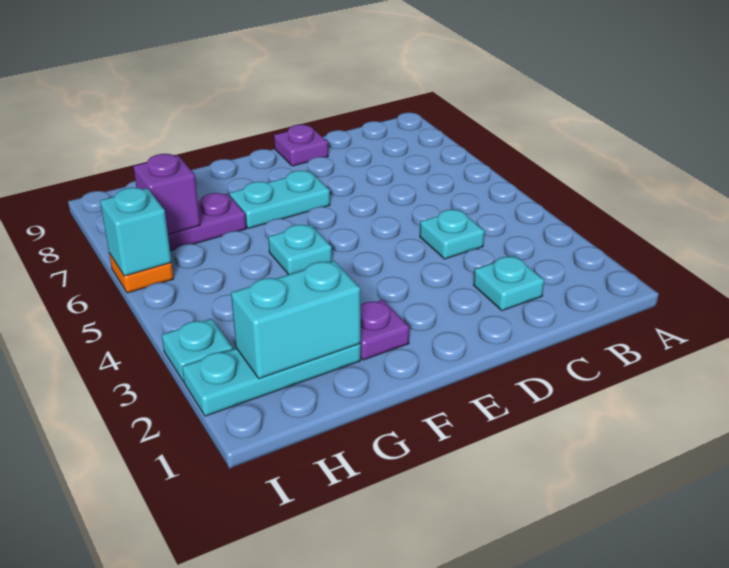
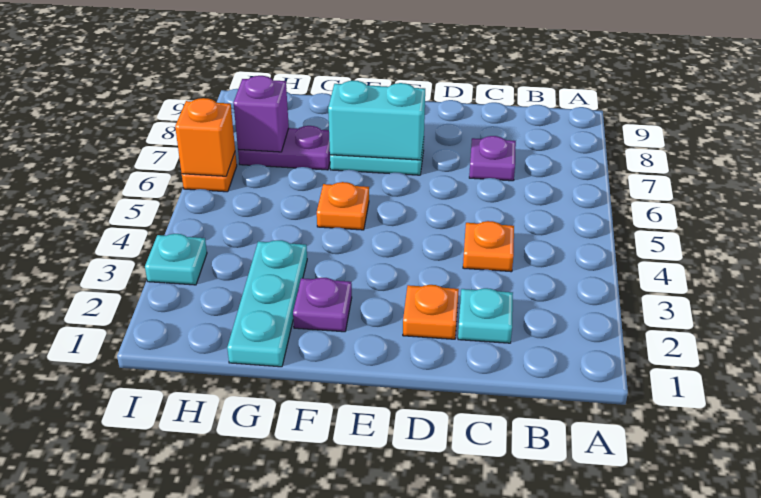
cyan plate C4 level 1 -> orange plate C4 level 1
none -> orange plate D2 level 1
purple plate D9 level 1 -> purple plate C7 level 1
cyan plate F5 level 1 -> orange plate F5 level 1
cyan plate G2:I2 level 1 -> cyan plate G1:G3 level 1
cyan brick G2:H2 level 2 -> cyan brick E7:F7 level 2
cyan brick I6 level 2 -> orange brick I6 level 2

